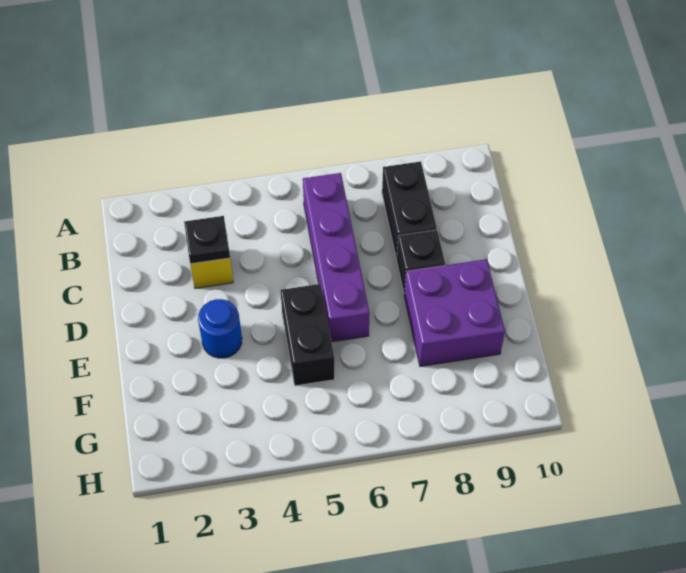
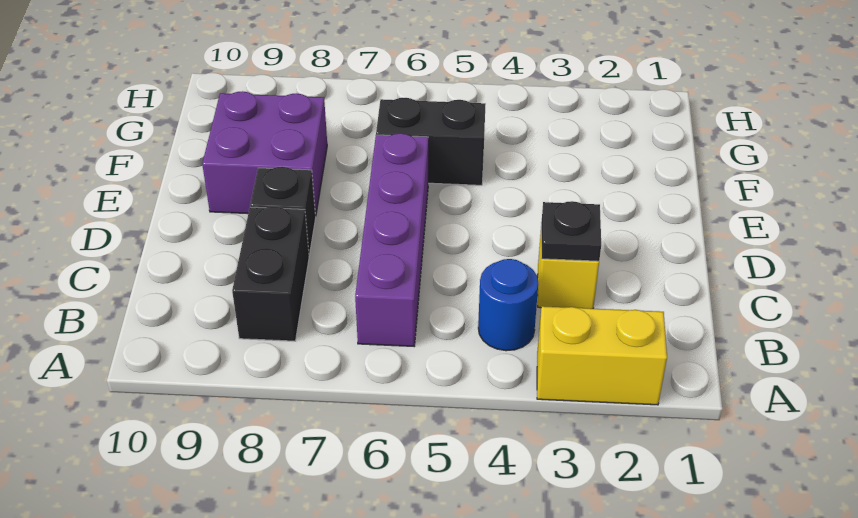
none -> yellow brick A2:A3 level 1
blue round brick E3 level 1 -> blue round brick B4 level 1
black brick E5:F5 level 1 -> black brick F5:F6 level 1

